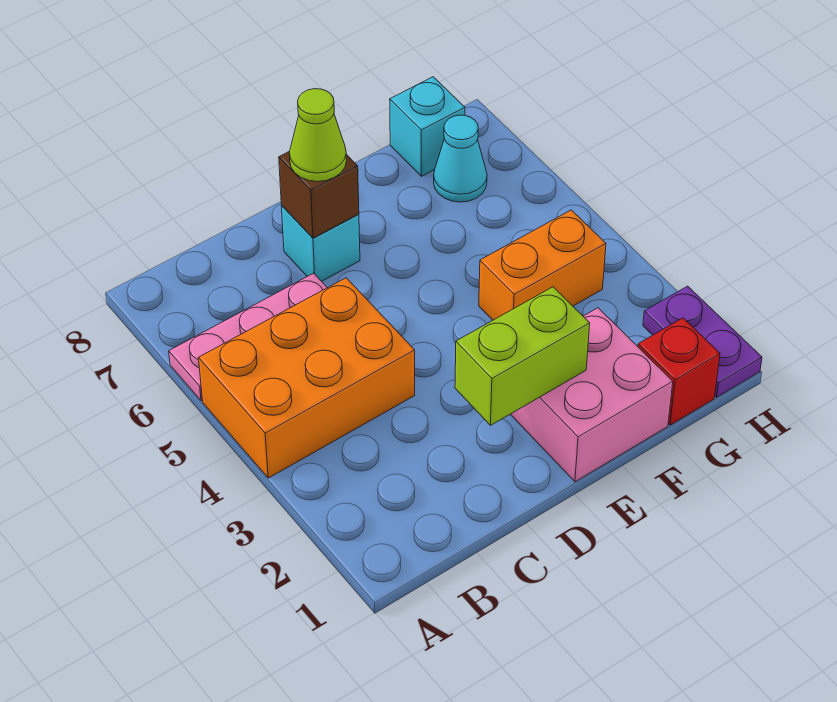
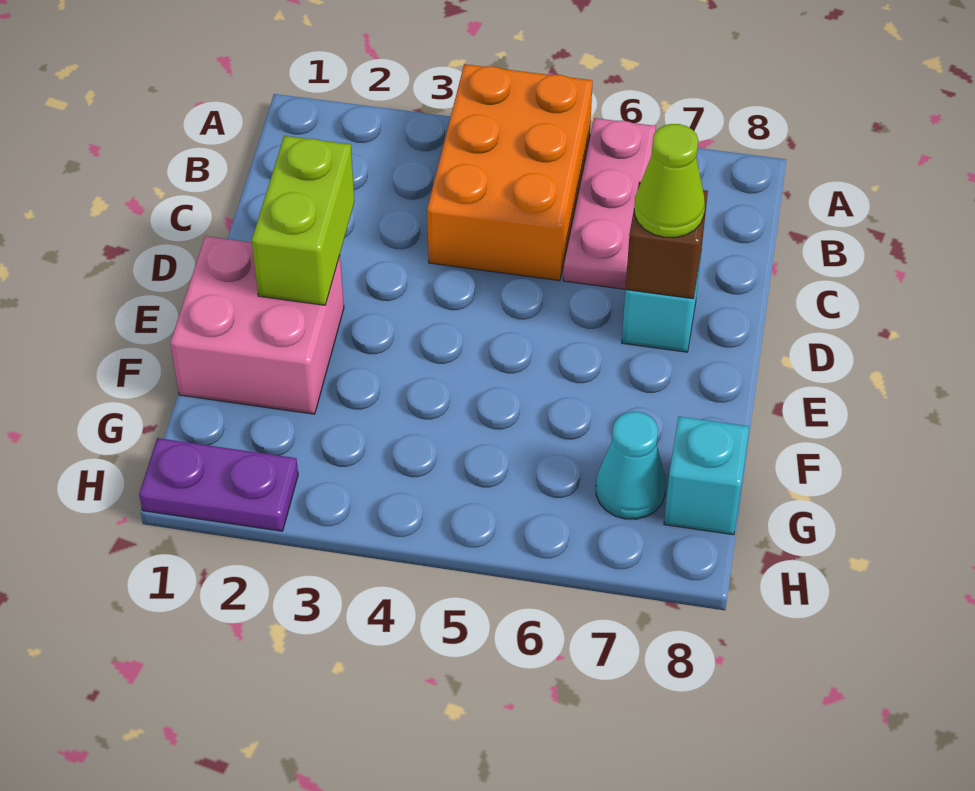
orange brick F4:G4 level 1 -> none
red brick G1 level 1 -> none

